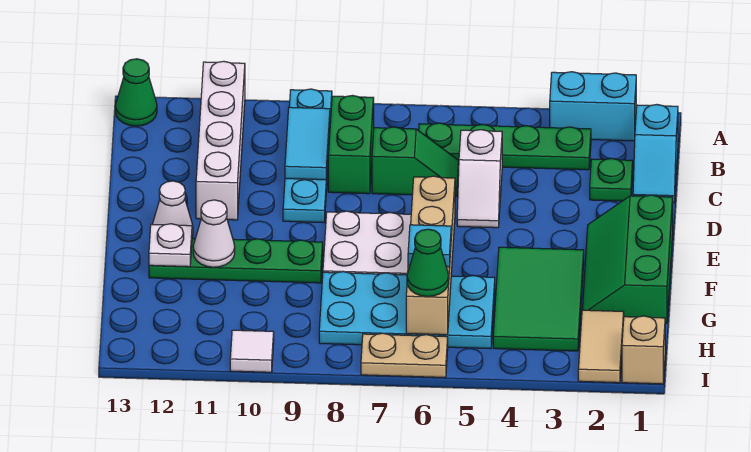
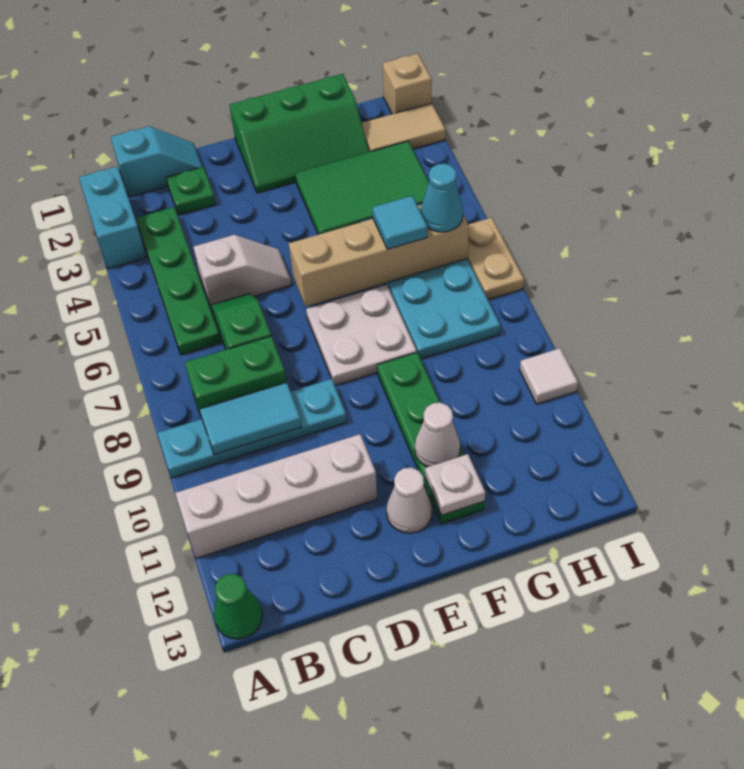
green cone H6 level 3 -> cyan cone H6 level 3

